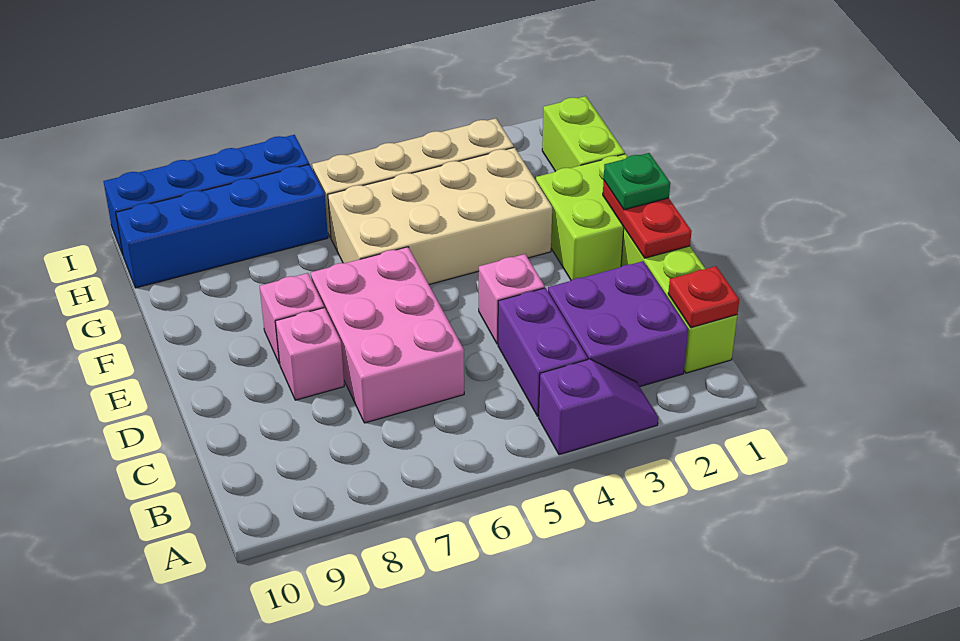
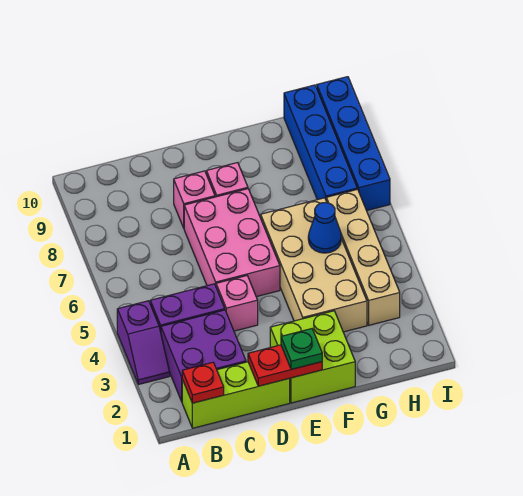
pink brick C6:E7 level 1 -> pink brick D5:E7 level 1
lime brick G1:H1 level 1 -> none
none -> blue cone G5 level 2

